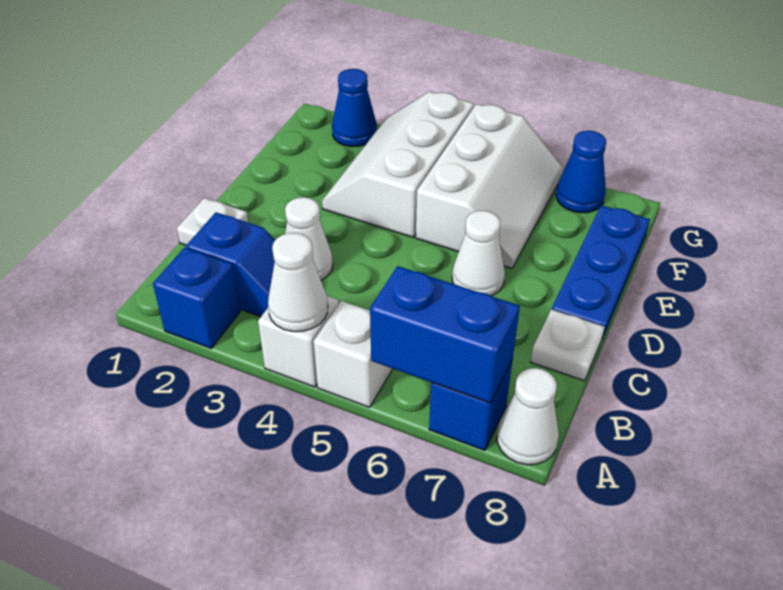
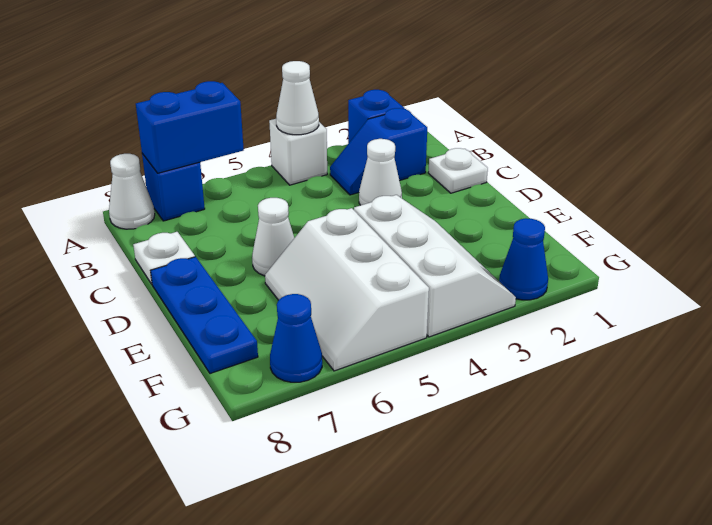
white brick A5 level 1 -> none

